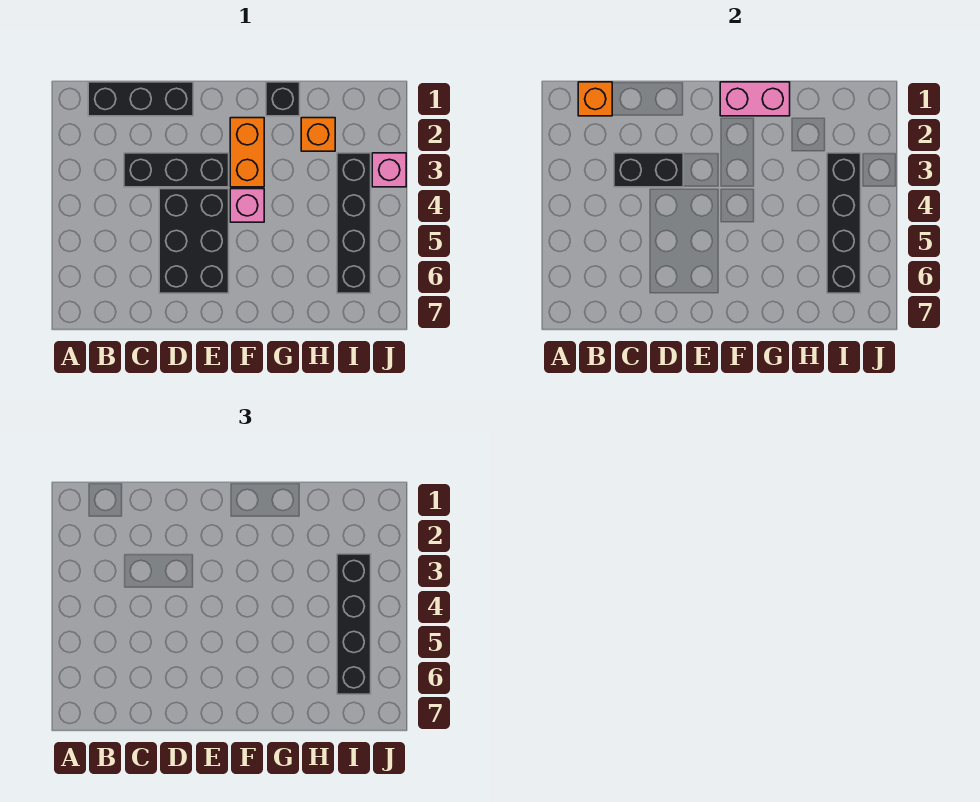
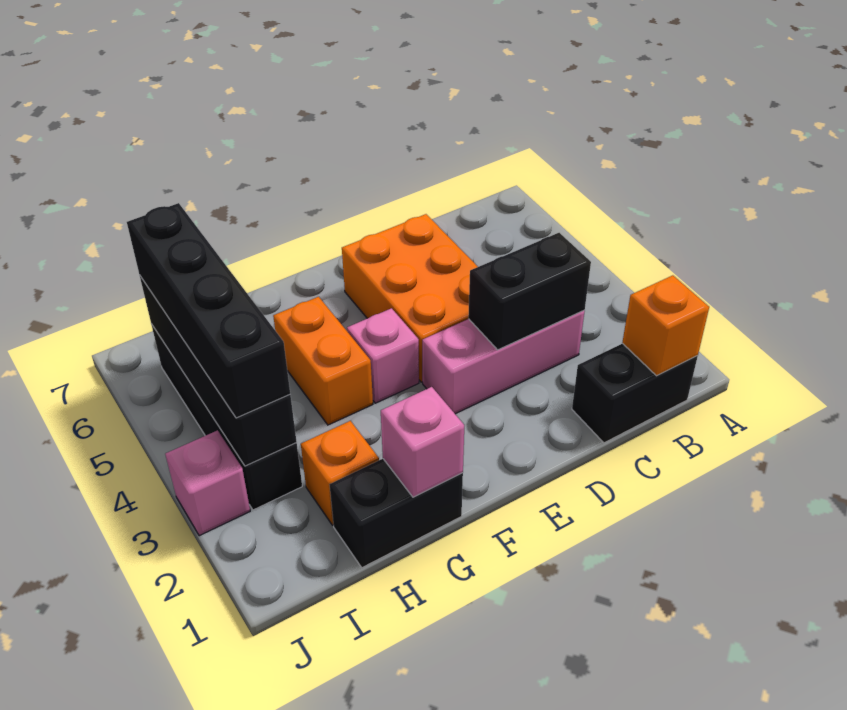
black brick B1:D1 level 1 -> black brick B1:C1 level 1
black brick C3:E3 level 1 -> pink brick C3:E3 level 1
black brick D4:E6 level 1 -> orange brick D4:E6 level 1
pink brick F1:G1 level 2 -> pink brick G1 level 2
orange brick F2:F3 level 1 -> orange brick G4:G5 level 1
black brick G1 level 1 -> black brick G1:H1 level 1

